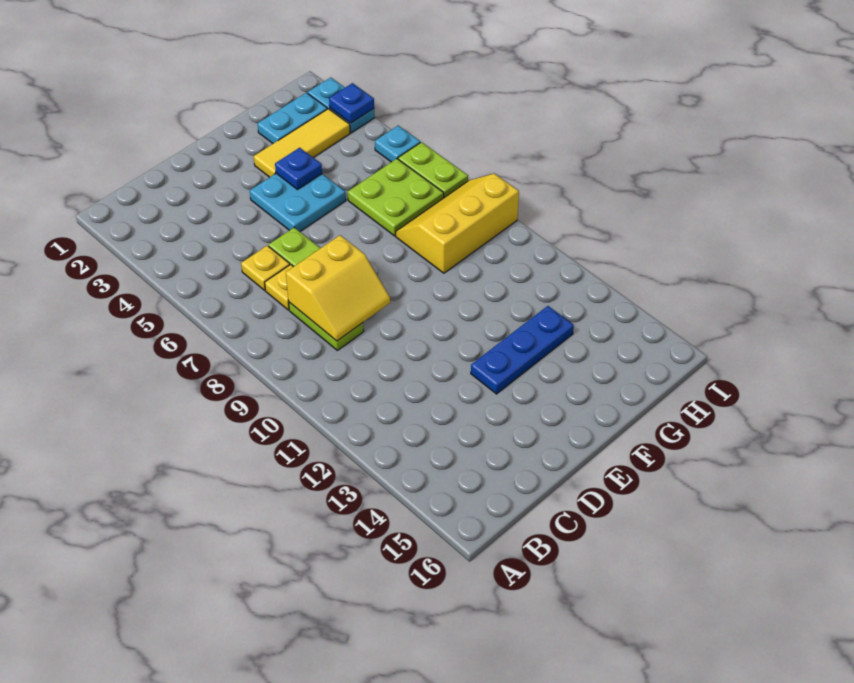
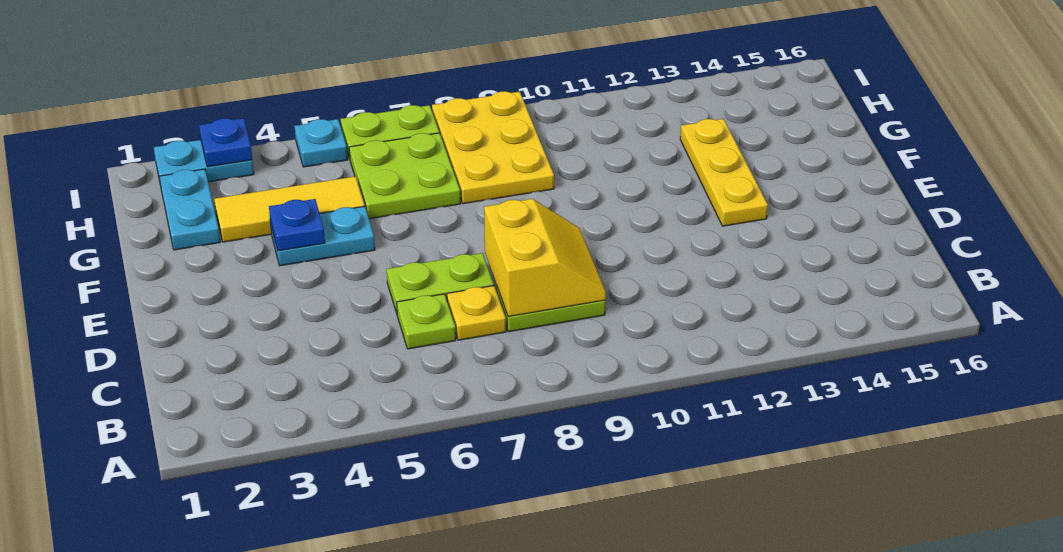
yellow plate C6 level 1 -> lime plate C6 level 1
cyan plate E4:F5 level 1 -> cyan plate F4:F5 level 1
blue plate E13:G13 level 1 -> yellow plate E13:G13 level 1
yellow tile F3:H3 level 1 -> yellow tile G3:G5 level 1
yellow slope G8:I9 level 1 top 9 -> yellow plate G8:I9 level 1

